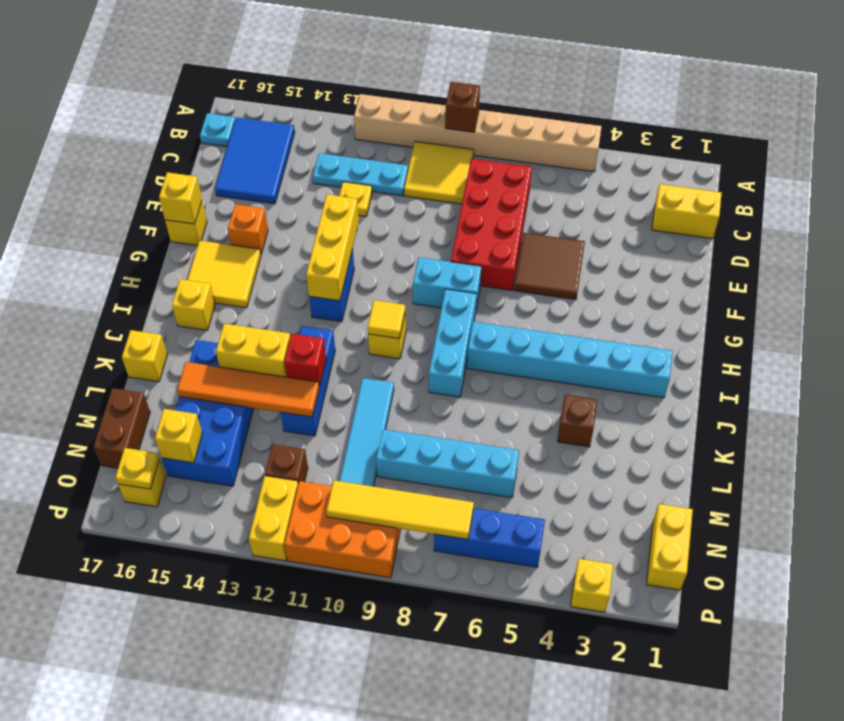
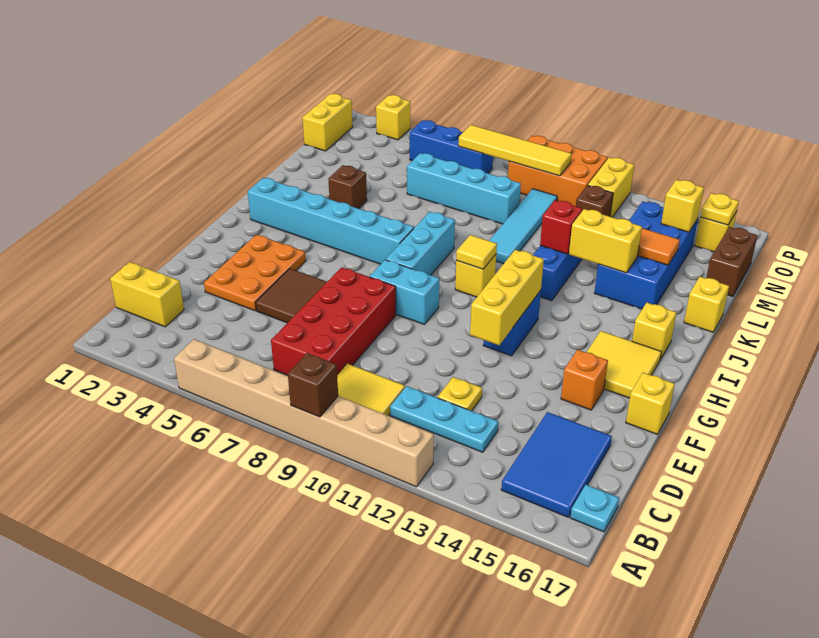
none -> orange plate E3:G4 level 1
yellow brick F17 level 2 -> none

